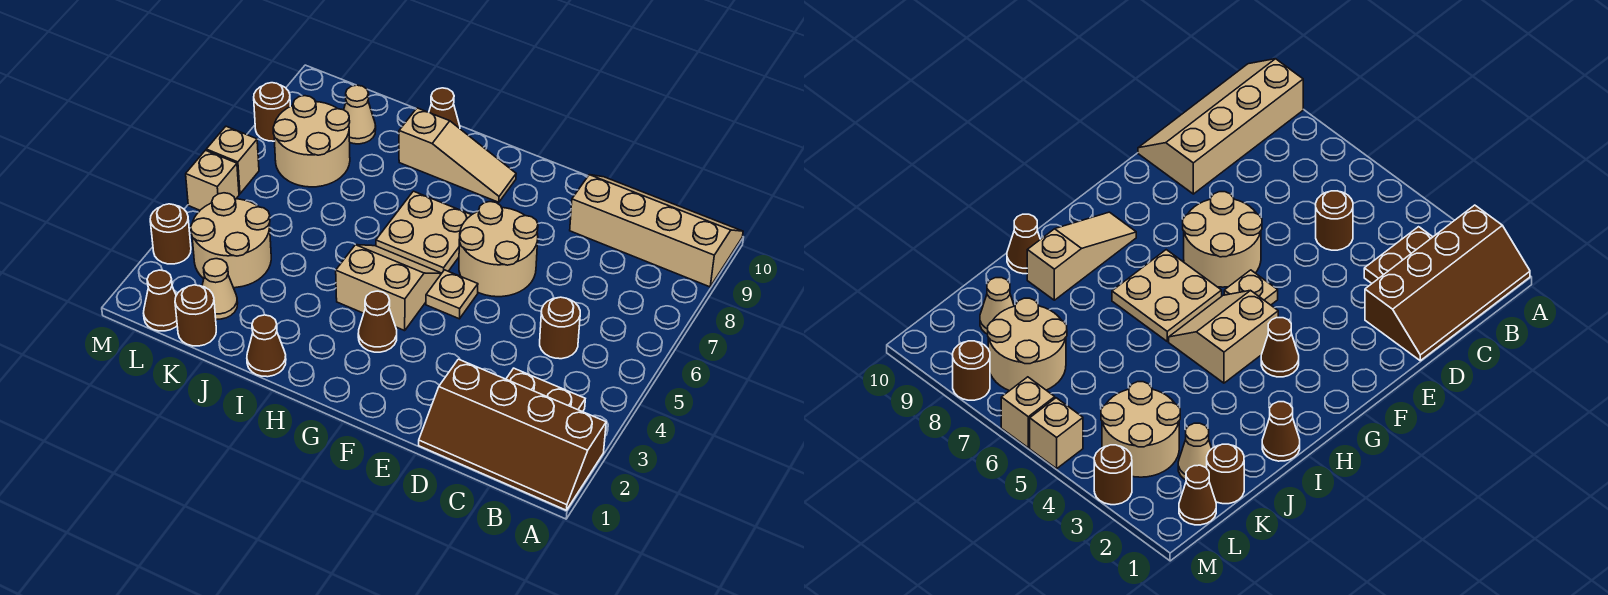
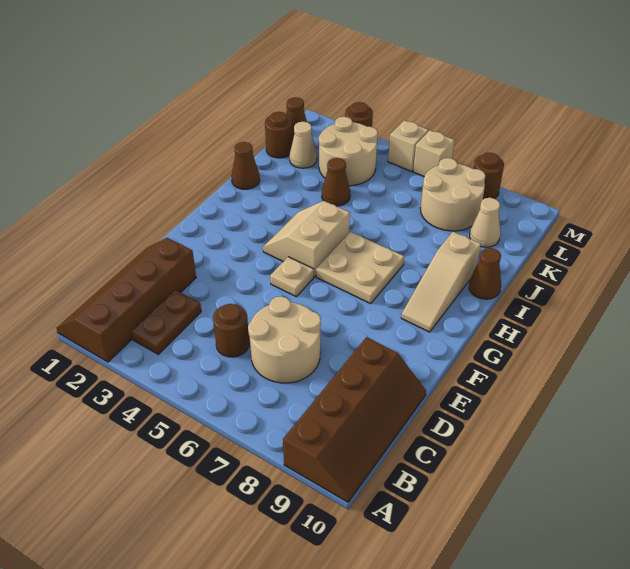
tan slope A9:D10 level 1 top 9 -> brown slope A9:D10 level 1 top 9
tan round brick E6:F7 level 1 -> tan round brick C6:D7 level 1
brown cone G3 level 1 -> brown cone J4 level 1
tan slope G4:H5 level 1 top 4 -> tan slope G4:H5 level 1 top 5

